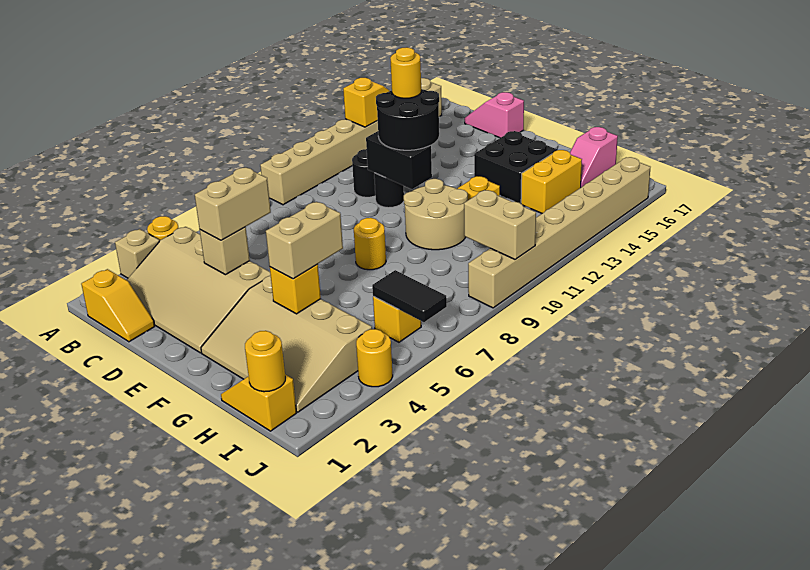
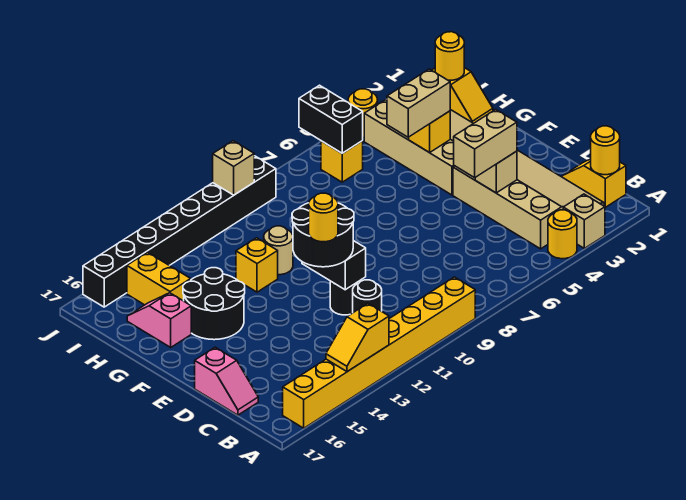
tan brick A9:A16 level 1 -> yellow brick A9:A16 level 1
yellow round brick F8 level 1 -> yellow round brick B1 level 2
tan round brick F10:G11 level 1 -> tan round brick G11 level 1
black brick F14:G15 level 1 -> black round brick F14:G15 level 1
yellow brick H14:H15 level 1 -> yellow brick H15:I15 level 1
pink slope H16:H17 level 1 top 17 -> pink slope G16:H16 level 1 top G
black tile I6:J6 level 2 -> black brick I6:J6 level 2
tan brick I10:J10 level 2 -> tan brick J10 level 2
tan brick J9:J16 level 1 -> black brick J9:J16 level 1

